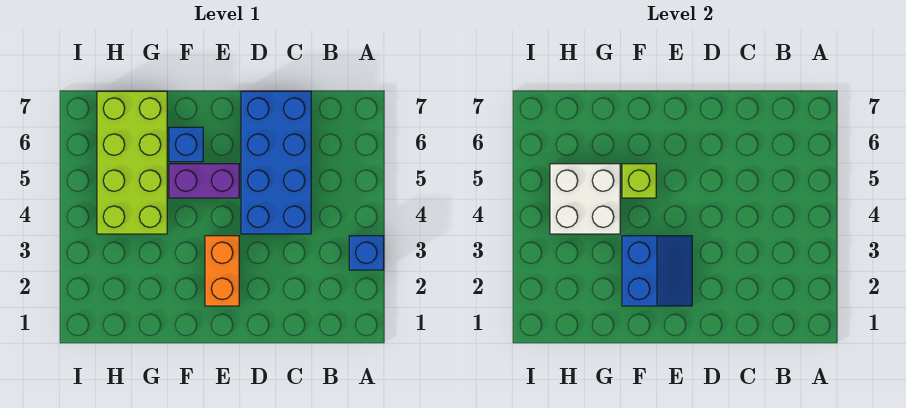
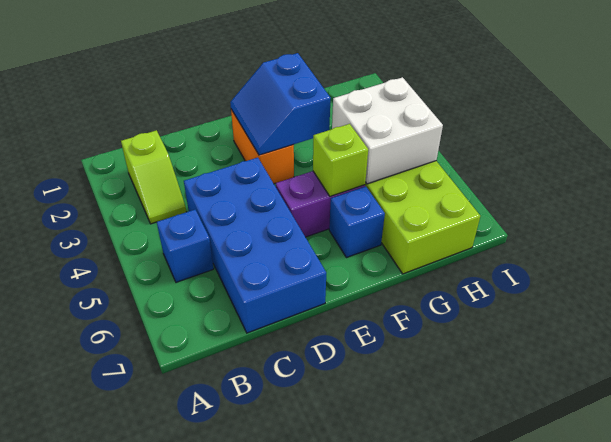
blue brick A3 level 1 -> blue brick B5 level 1
none -> lime slope B2:B3 level 1 top 2

